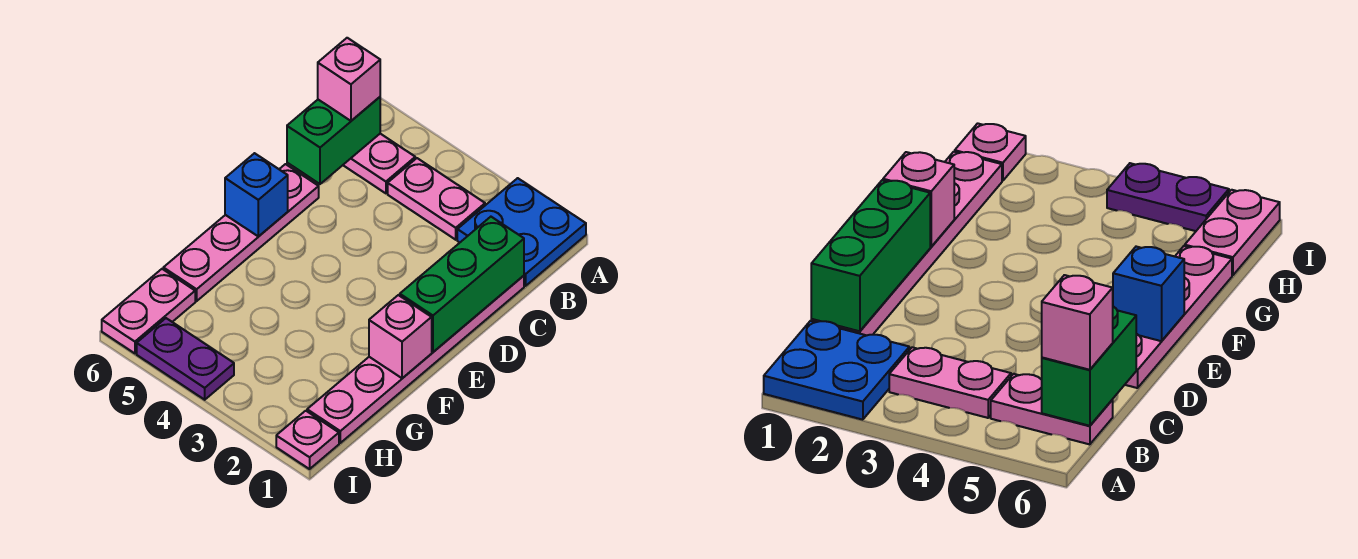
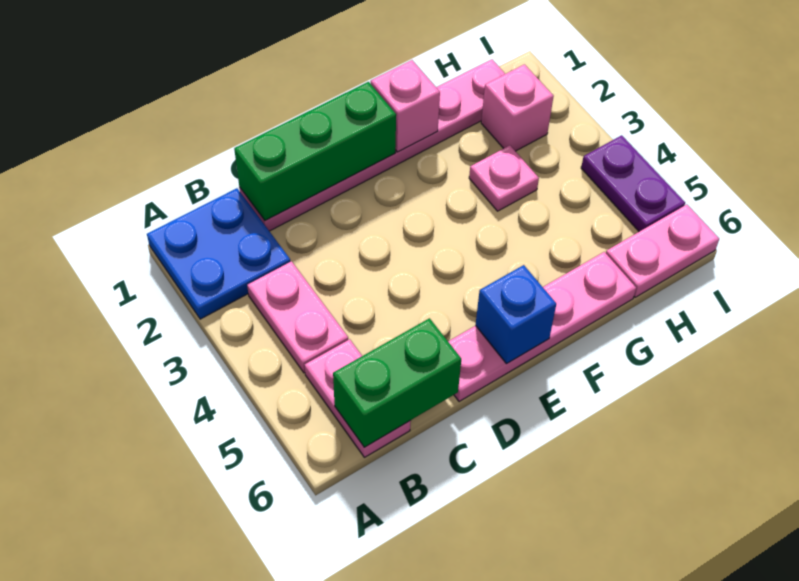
pink brick B6 level 3 -> pink brick H2 level 1
pink plate I1 level 1 -> pink plate G3 level 1

